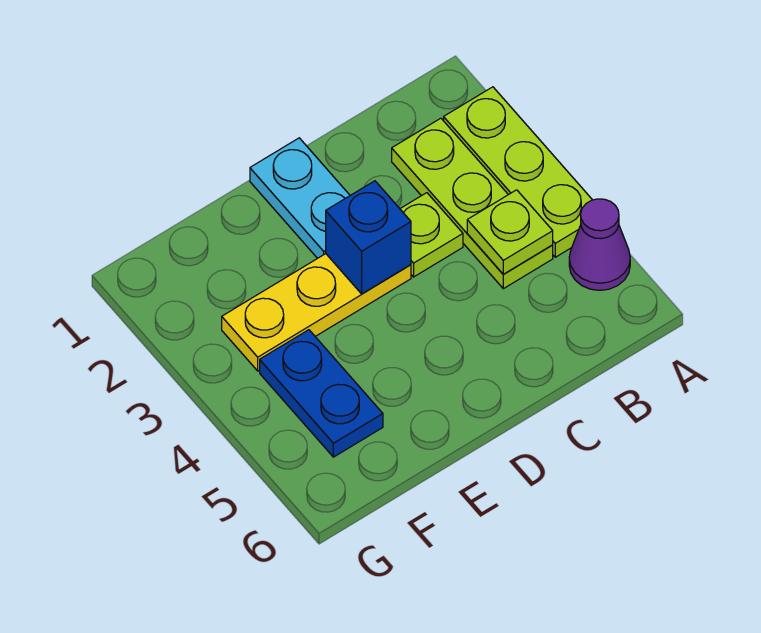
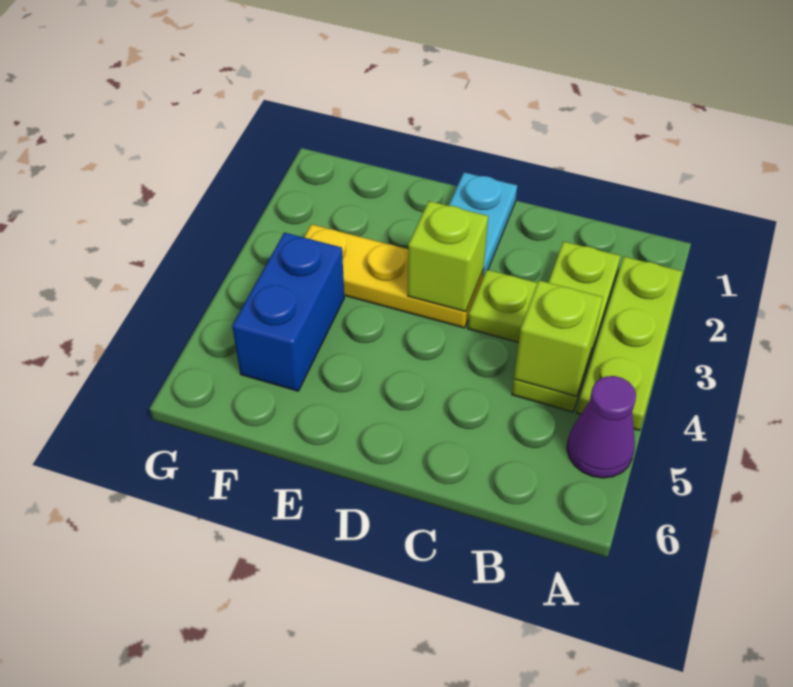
lime plate B4 level 2 -> lime brick B4 level 2
blue brick D3 level 2 -> lime brick D3 level 2
blue plate F4:F5 level 1 -> blue brick F4:F5 level 1

